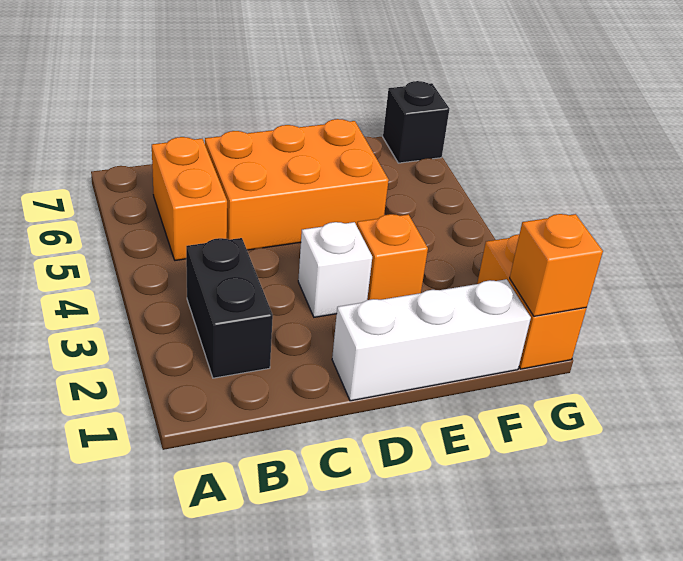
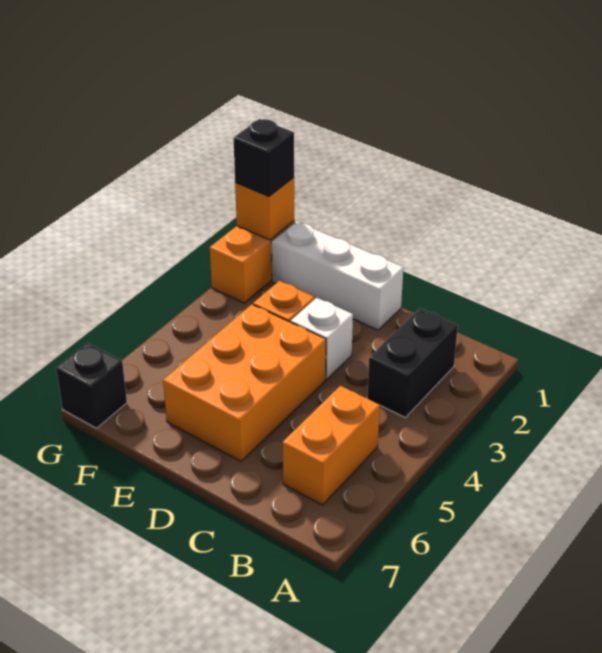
orange brick C5:E6 level 1 -> orange brick D4:E6 level 1
none -> black brick G1 level 3

